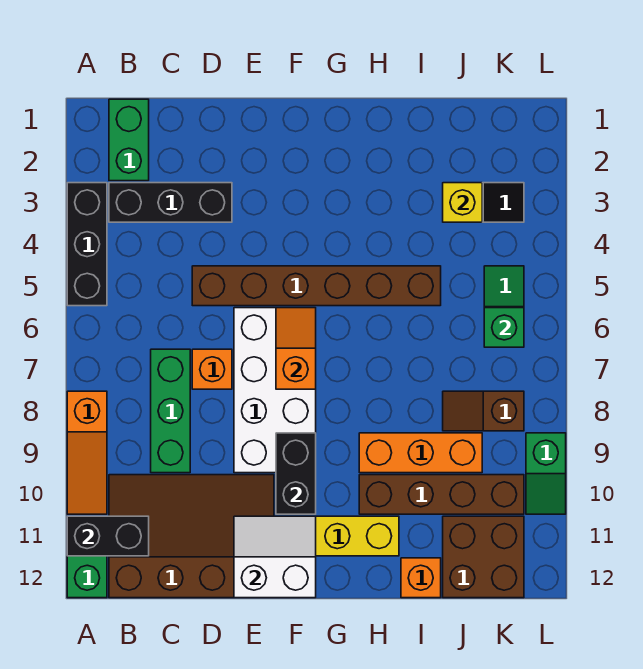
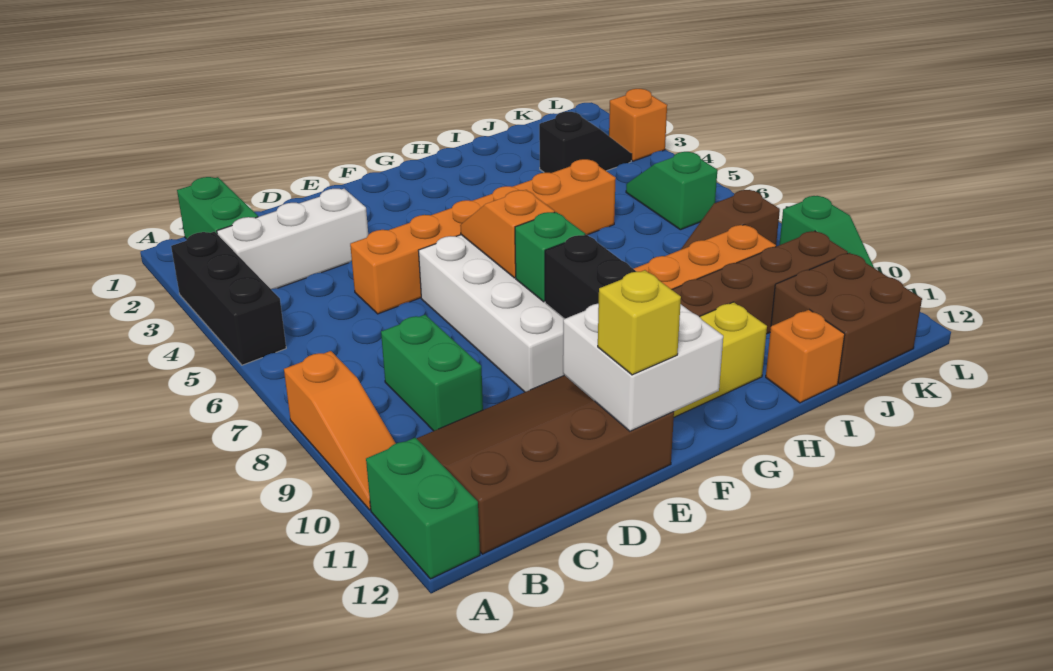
black brick A11:B11 level 2 -> none
black brick B3:D3 level 1 -> white brick B3:D3 level 1
green brick C7:C9 level 1 -> green brick C8:C9 level 1
brown brick D5:I5 level 1 -> orange brick D5:I5 level 1
orange brick D7 level 1 -> orange brick L3 level 1
white slope E11:F12 level 2 top 12 -> white brick E11:F12 level 2
yellow brick J3 level 2 -> yellow brick E12 level 3
green brick K6 level 2 -> green brick F8 level 2

